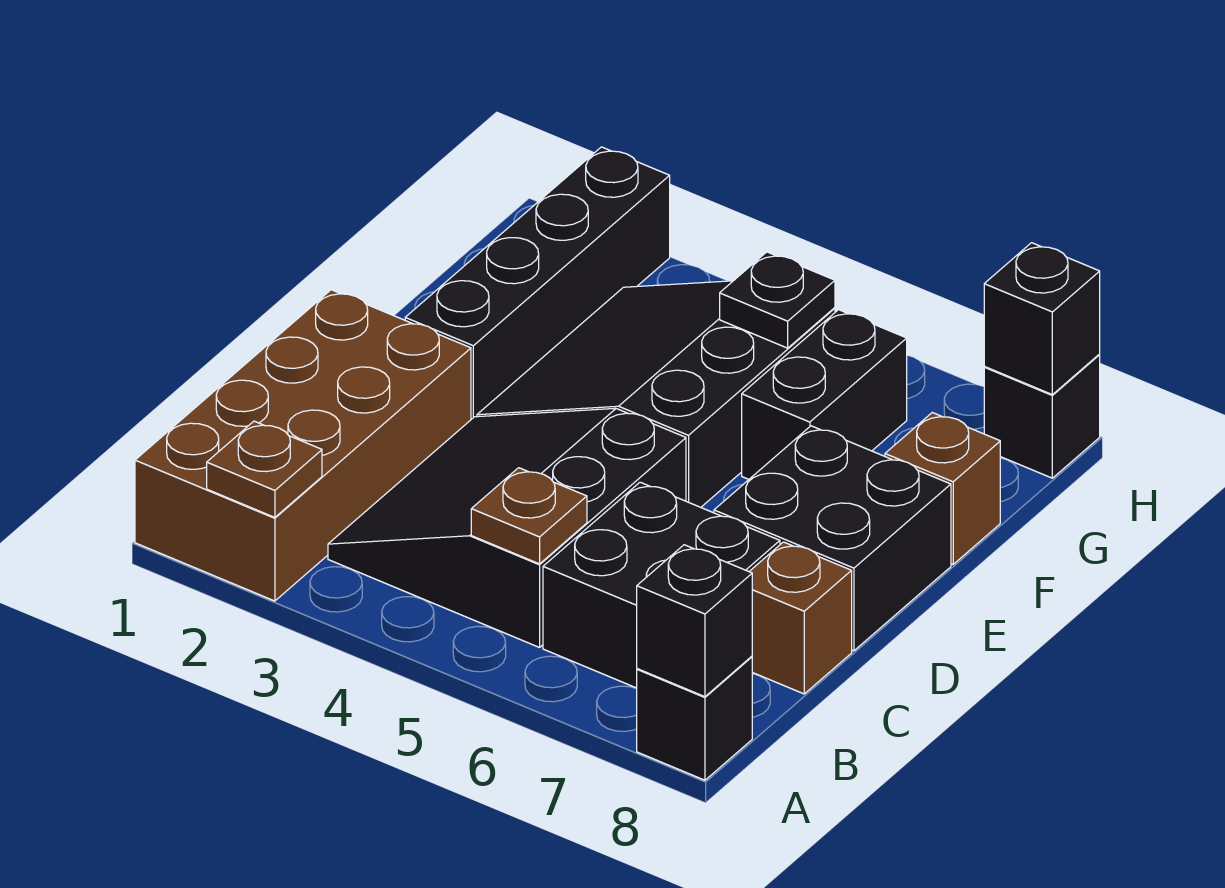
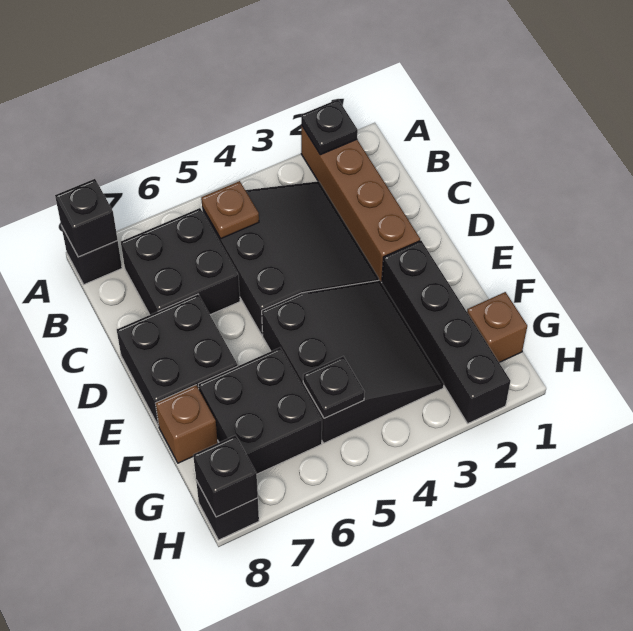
brown brick A1:D2 level 1 -> brown brick A2:D2 level 1
brown plate A2 level 2 -> black plate A2 level 2
brown brick C8 level 1 -> brown brick G1 level 1
black brick F6:G6 level 1 -> black brick F6:G7 level 1

